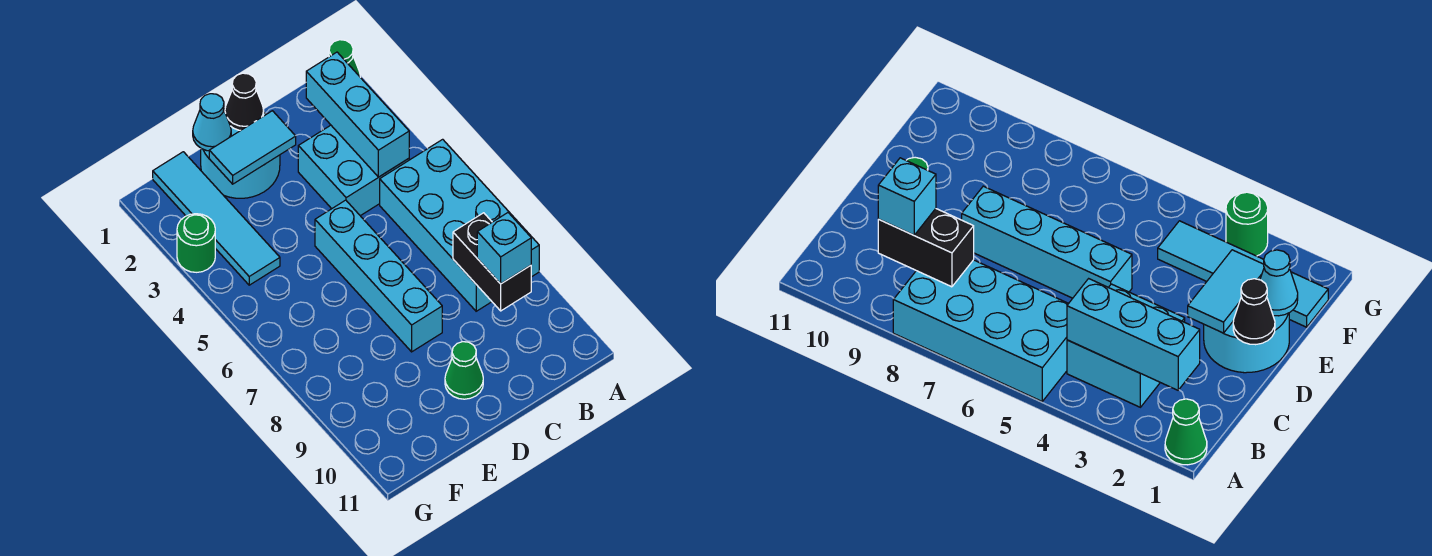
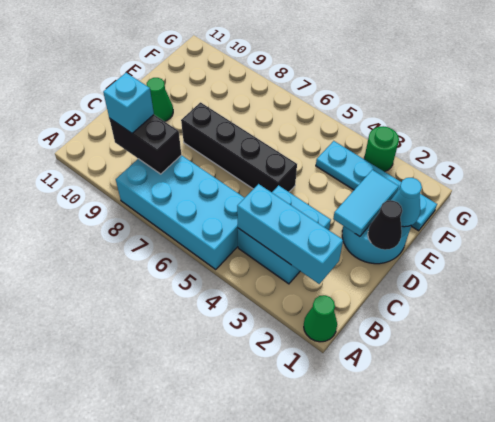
cyan brick D5:D8 level 1 -> black brick D5:D8 level 1
cyan tile F1:F4 level 1 -> cyan plate F1:F4 level 1

